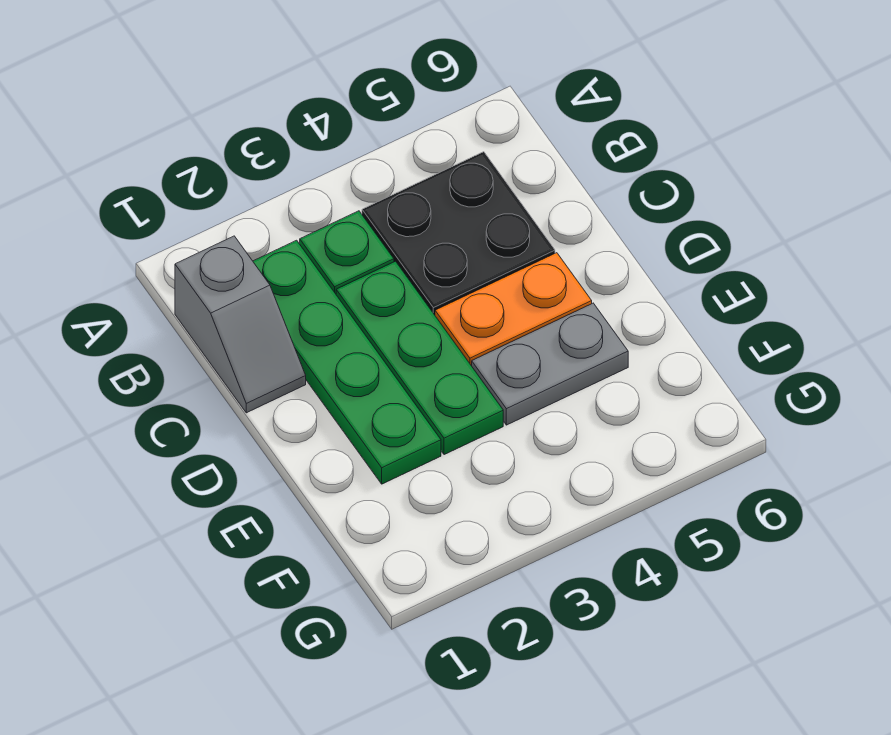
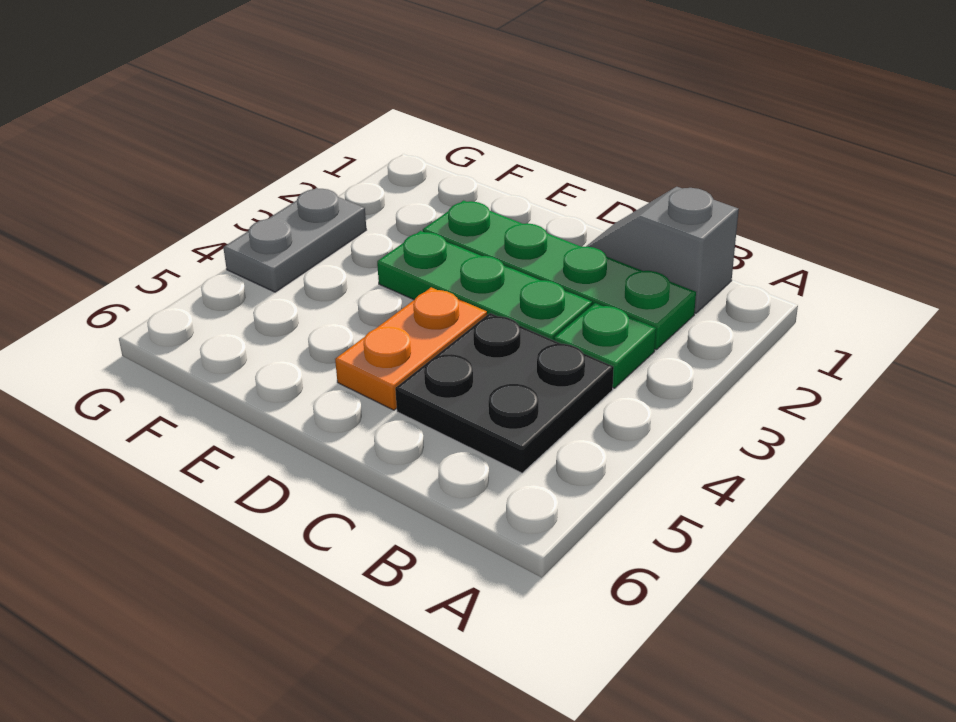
grey plate E4:E5 level 1 -> grey plate G3:G4 level 1

